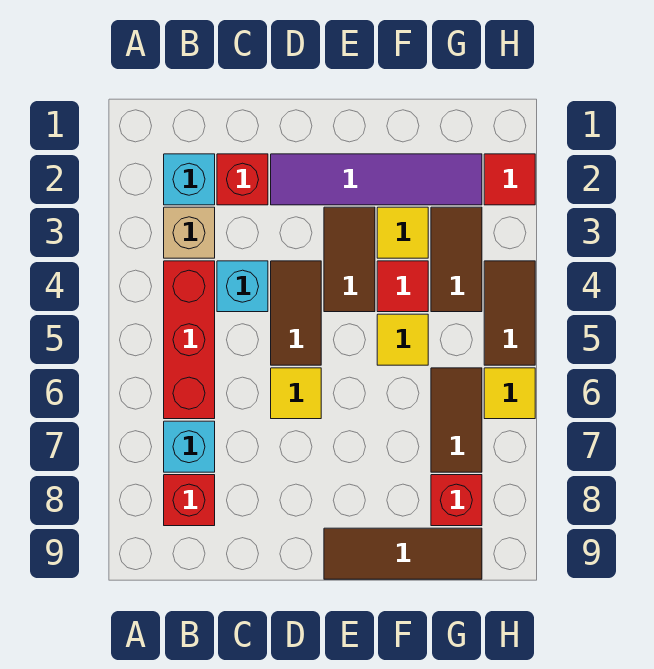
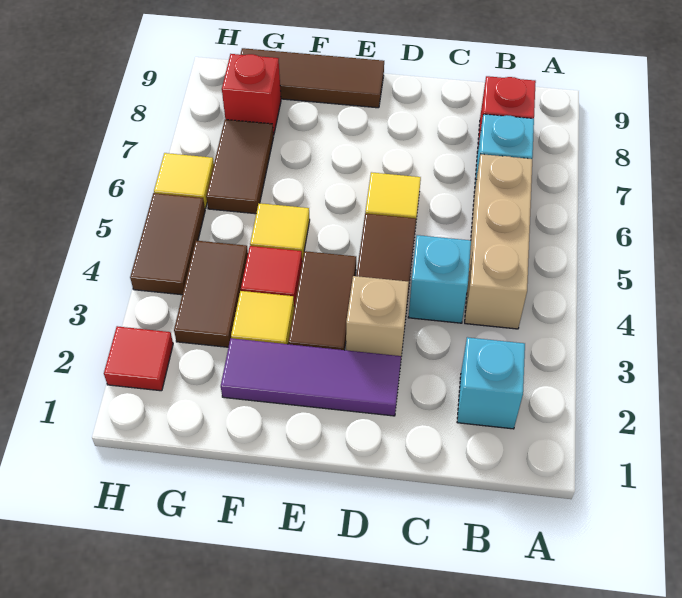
tan brick B3 level 1 -> tan brick D3 level 1
red brick B4:B6 level 1 -> tan brick B4:B6 level 1
red brick C2 level 1 -> none
purple tile D2:G2 level 1 -> purple tile D2:F2 level 1

